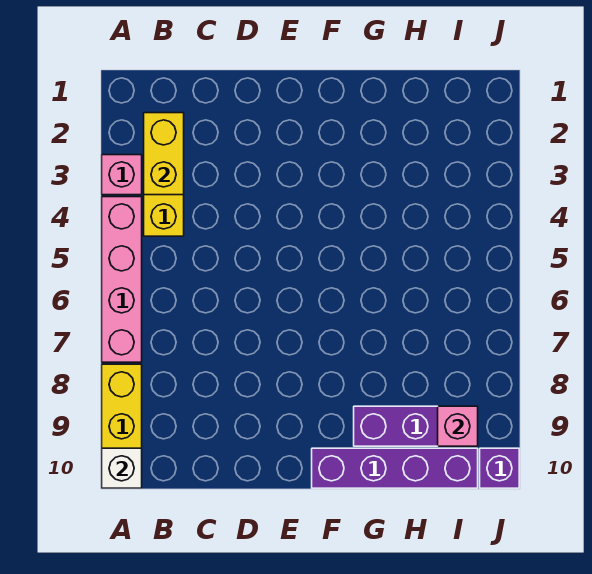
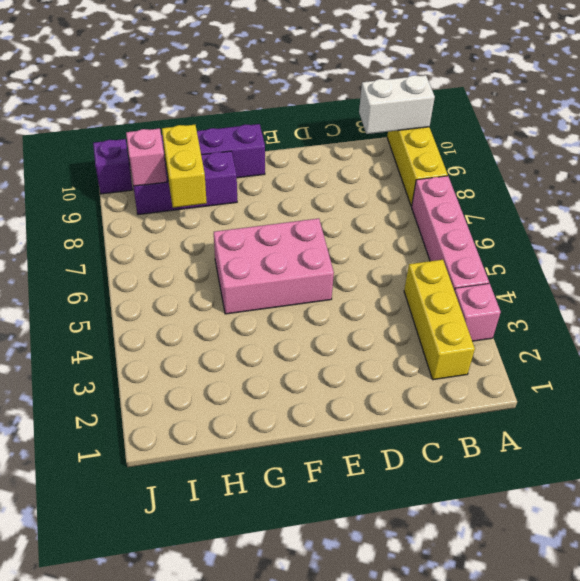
white brick A10 level 2 -> white brick A10:B10 level 2
yellow brick B2:B3 level 2 -> yellow brick H8:H9 level 2
none -> pink brick E5:G6 level 1

